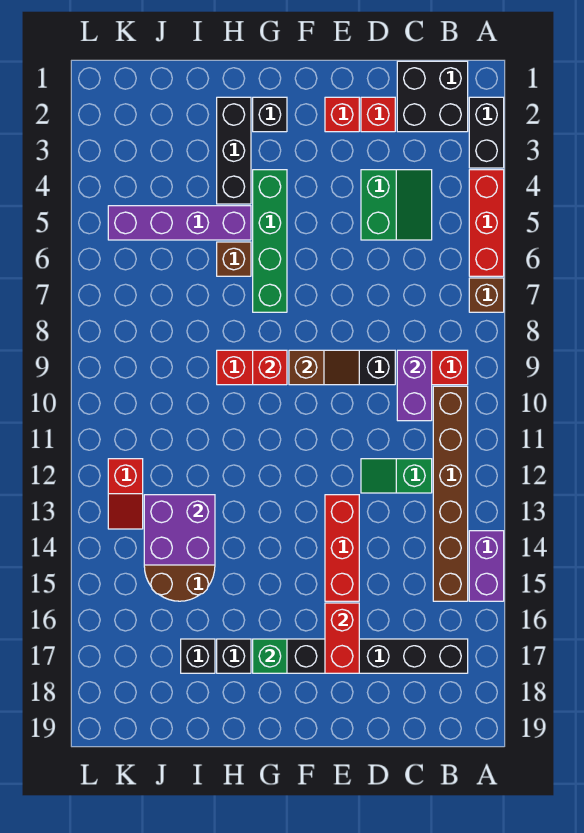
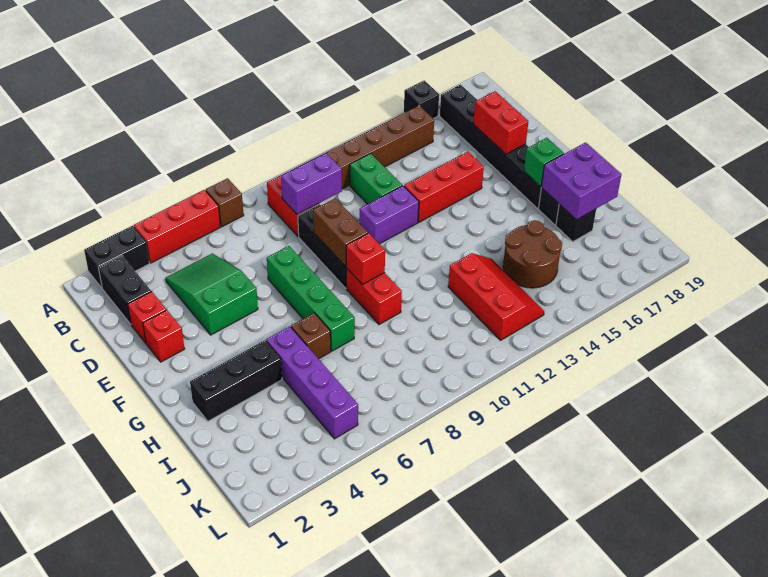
purple brick A14:A15 level 1 -> purple brick E11:E12 level 1
black brick B1:C2 level 1 -> black brick B2:C2 level 1
green slope C4:D5 level 1 top D -> green slope C4:E5 level 1 top E
green slope C12:D12 level 1 top C -> green brick C12:D12 level 1
brown slope E9:F9 level 2 top F -> brown brick E9:F9 level 2
red brick E16:E17 level 2 -> red brick D17:E17 level 2
black brick G2 level 1 -> black brick A16 level 1
green brick G4:G7 level 1 -> green brick E7:H7 level 1
purple brick I13:J14 level 2 -> purple brick H17:I18 level 2
red slope K12:K13 level 1 top 12 -> red slope I12:K13 level 1 top 12

